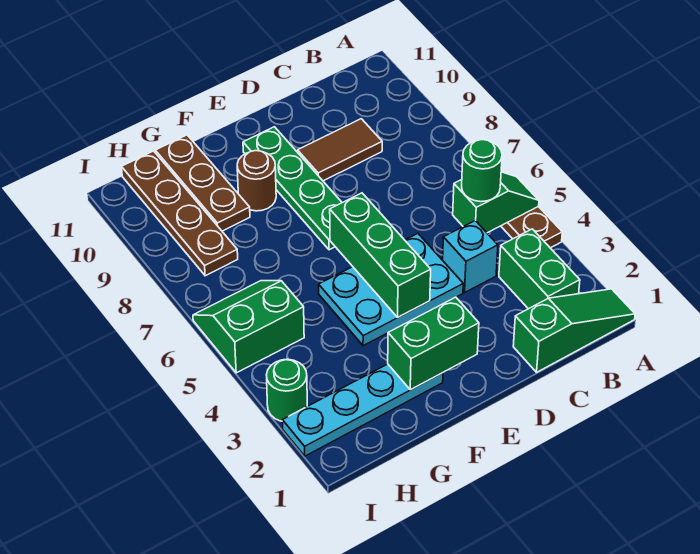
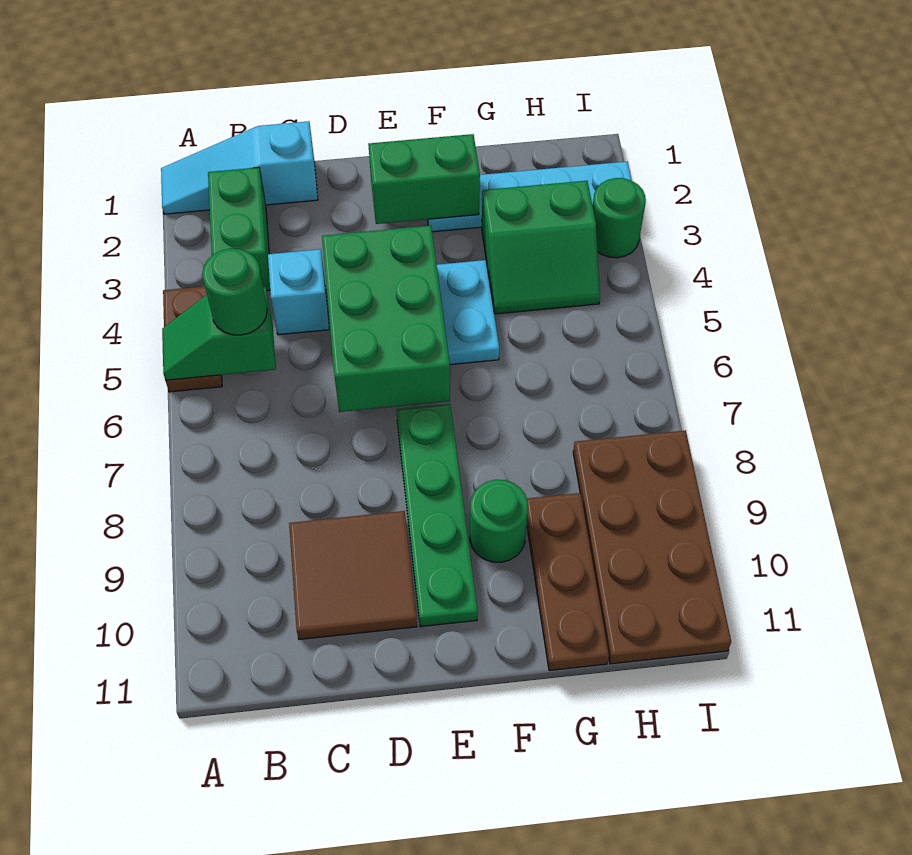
green slope A1:C1 level 1 top C -> cyan slope A1:C1 level 1 top C
brown tile C9:D9 level 1 -> brown tile C9:D10 level 1
green brick E4:E6 level 2 -> green brick D4:E6 level 2
brown round brick F9 level 1 -> green round brick F9 level 1
green slope H5:I6 level 1 top 5 -> green slope G3:H4 level 1 top 3
brown plate H8:H11 level 1 -> brown plate H8:I11 level 1

